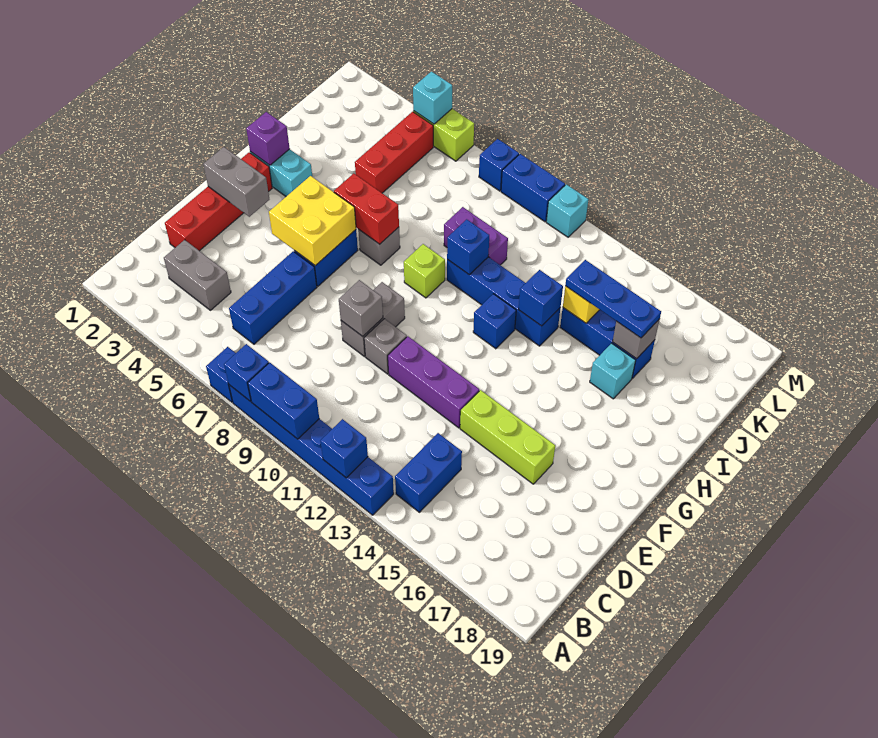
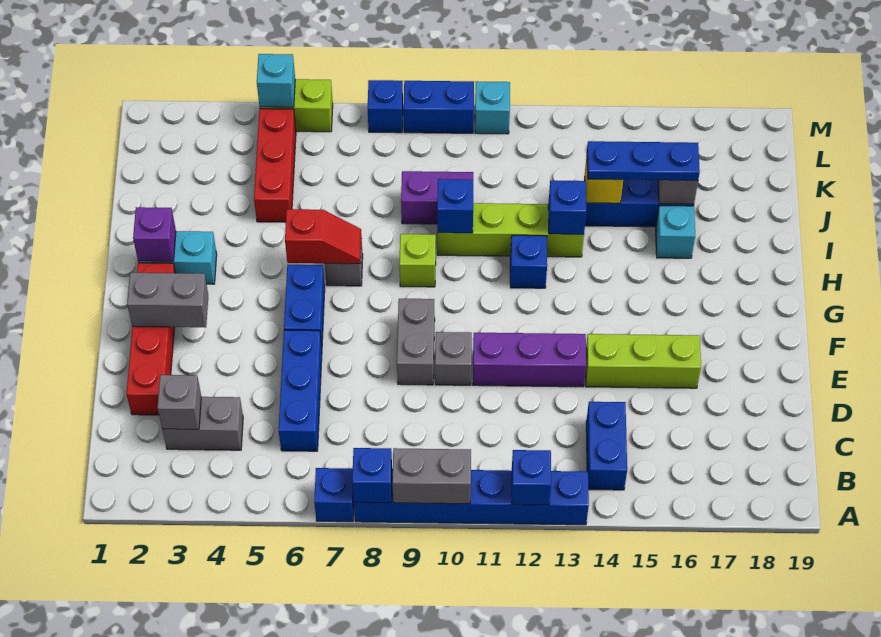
blue brick A9:A10 level 2 -> grey brick A9:A10 level 2
grey brick E9 level 2 -> grey brick C3 level 2
yellow brick F5:G6 level 2 -> none
red brick H6:H7 level 2 -> red slope H6:H7 level 2 top 6
blue brick I10:I13 level 1 -> lime brick I10:I13 level 1

